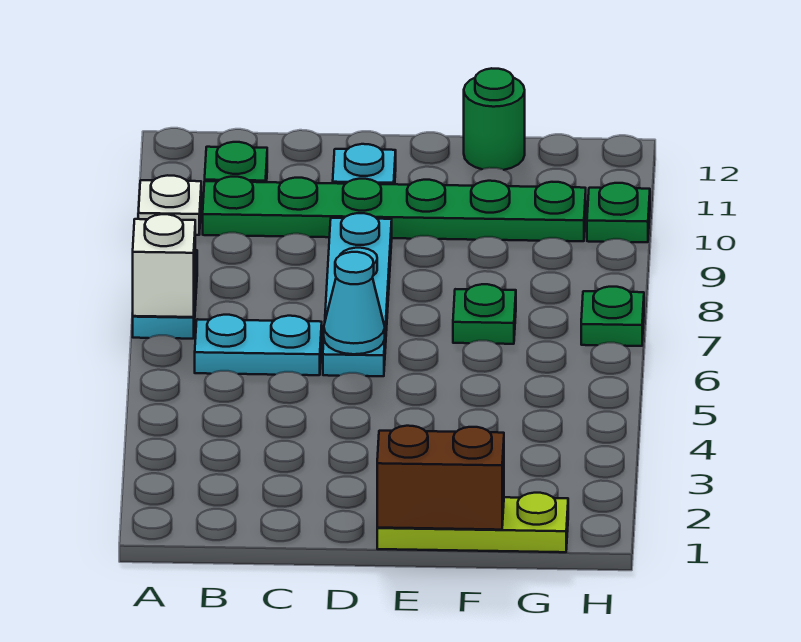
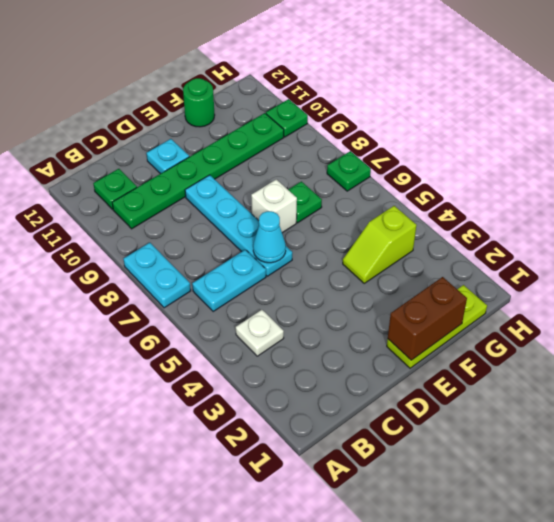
white brick A7 level 2 -> white brick E7 level 1
white plate A10 level 1 -> white plate B4 level 1
none -> lime slope F4:G4 level 1 top G

